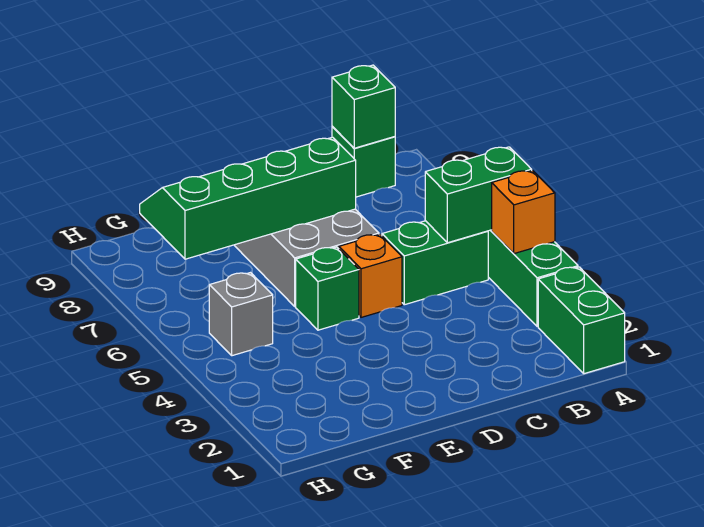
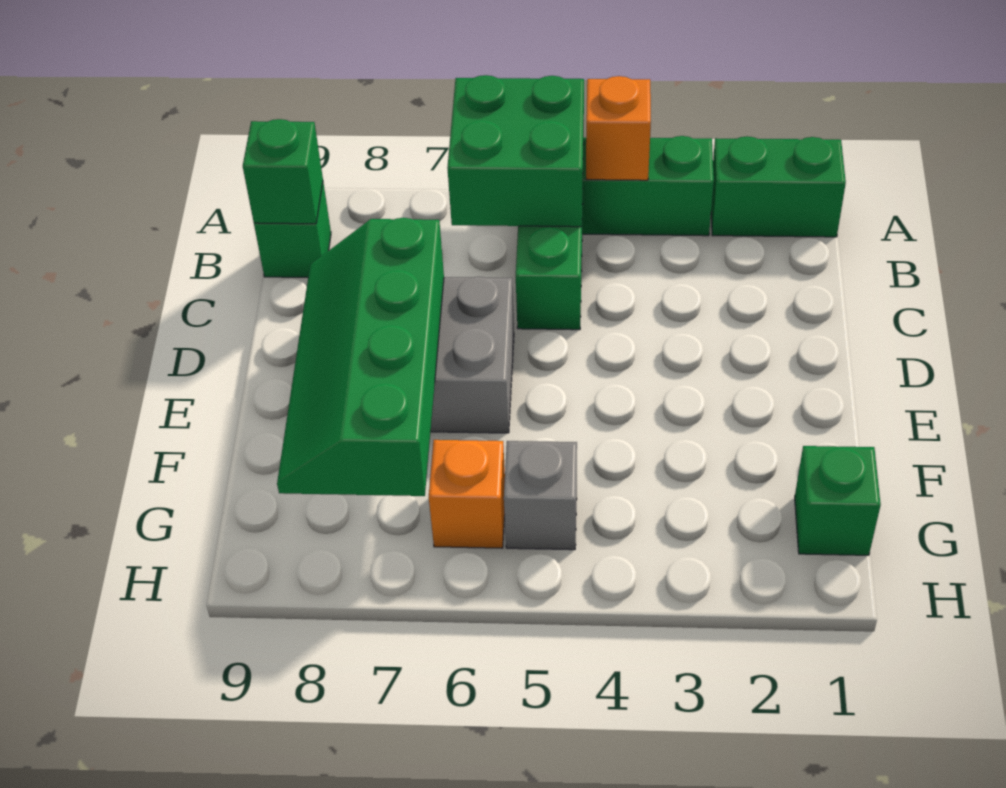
green brick A5:B5 level 2 -> green brick A5:B6 level 2
orange brick D5 level 1 -> orange brick G6 level 1
green brick E5 level 1 -> green brick G1 level 1

